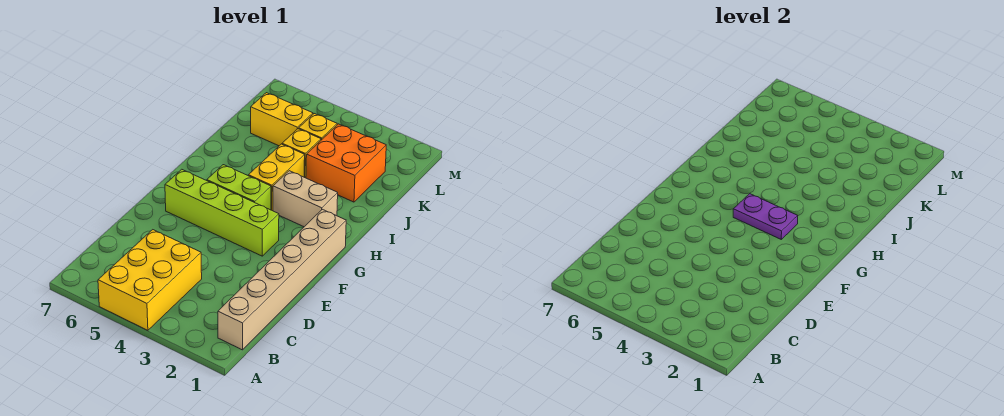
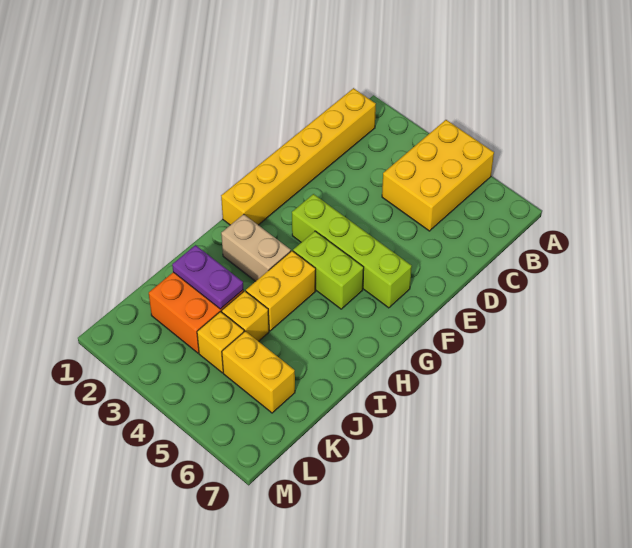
tan brick B1:G1 level 1 -> yellow brick B1:G1 level 1
purple plate G3:G4 level 2 -> purple plate J2:J3 level 2

